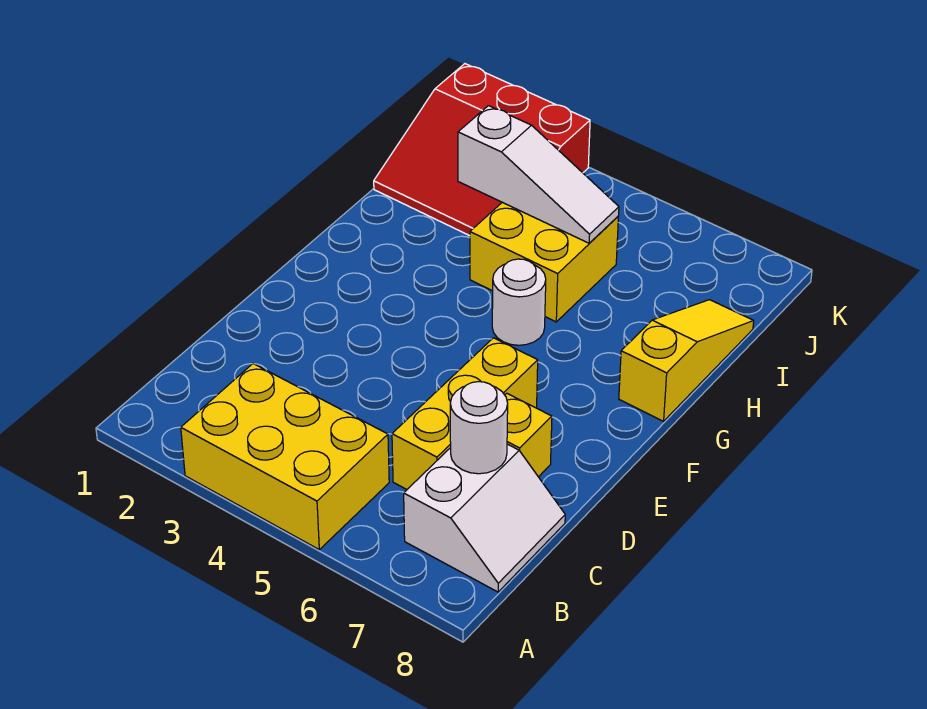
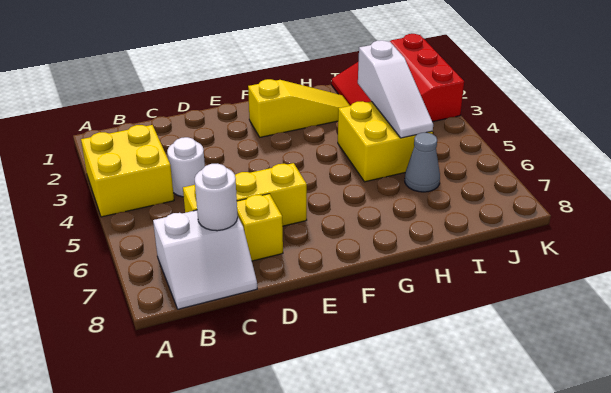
yellow brick A3:B5 level 1 -> yellow brick A3:B4 level 1
white round brick G5 level 1 -> white round brick C4 level 1
yellow slope G8:I8 level 1 top G -> yellow slope F2:H2 level 1 top F
none -> grey cone I6 level 1

